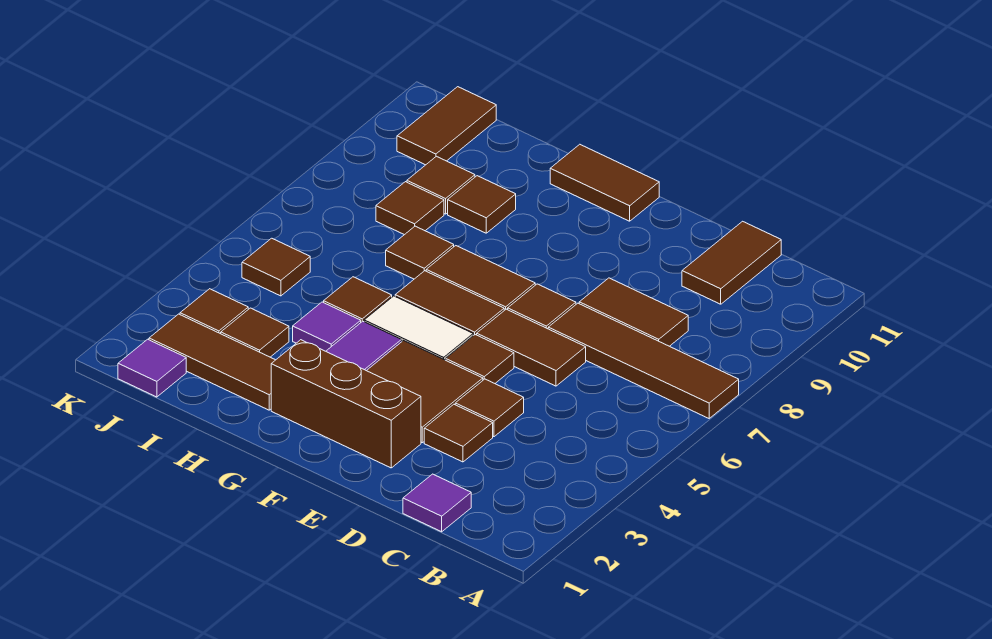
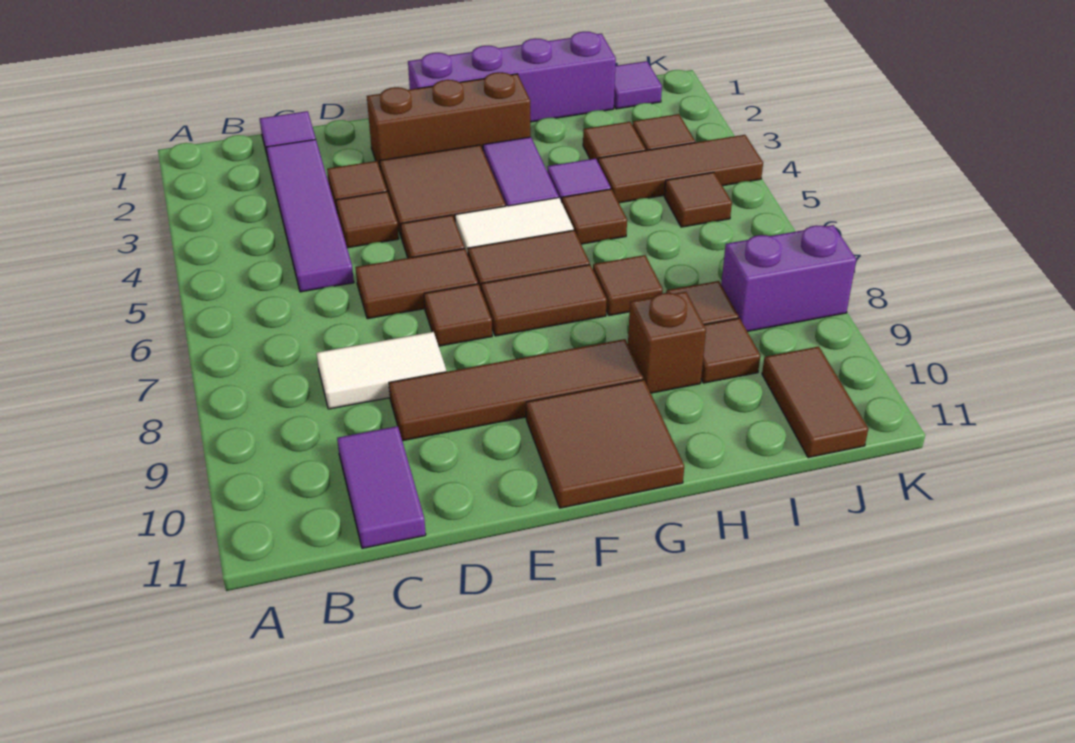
brown tile A7:D7 level 1 -> brown tile D9:G9 level 1
none -> purple tile C2:C5 level 1
brown tile C8:D8 level 1 -> white tile C8:D8 level 1
brown tile C10:C11 level 1 -> purple tile C10:C11 level 1
none -> purple brick F1:I1 level 1
brown tile F11:G11 level 1 -> brown tile F10:G11 level 1
brown tile H2:J2 level 1 -> brown tile I4:K4 level 1
brown tile H9 level 1 -> brown brick H9 level 1
none -> purple brick J8:K8 level 1

